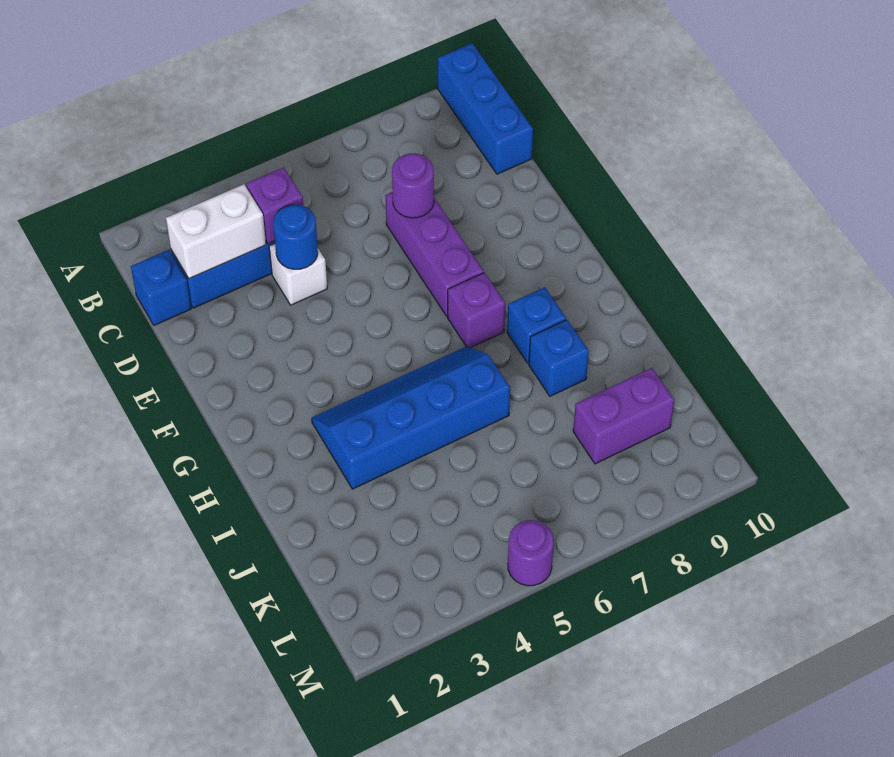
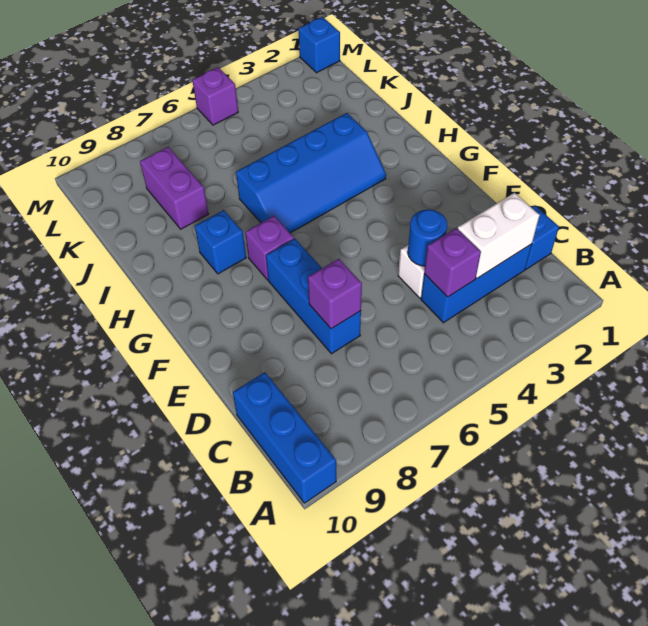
purple brick D7:F7 level 1 -> blue brick D7:F7 level 1
purple round brick D7 level 2 -> purple brick D7 level 2
blue brick I8 level 1 -> blue brick M1 level 1
purple brick K8:K9 level 1 -> purple brick J8:K8 level 1
purple round brick M5 level 1 -> purple brick M5 level 1

